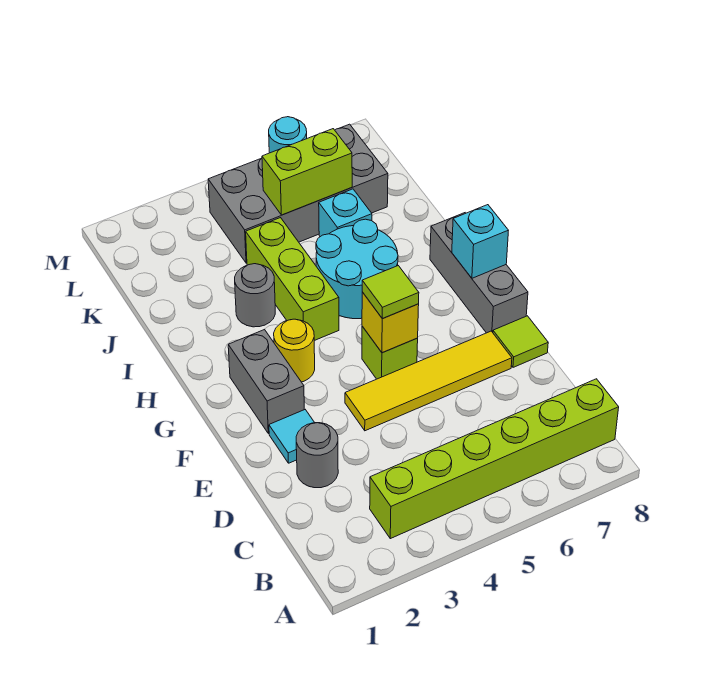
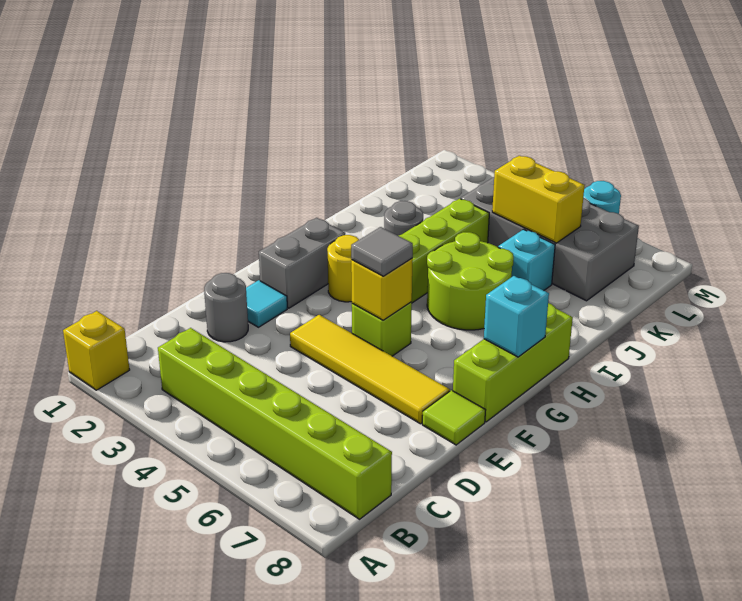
none -> yellow brick A1 level 1
lime tile F5 level 3 -> grey tile F5 level 3
grey brick F8:H8 level 1 -> lime brick F8:H8 level 1
cyan round brick H5:I6 level 1 -> lime round brick H5:I6 level 1
lime brick K5:K6 level 2 -> yellow brick K5:K6 level 2

